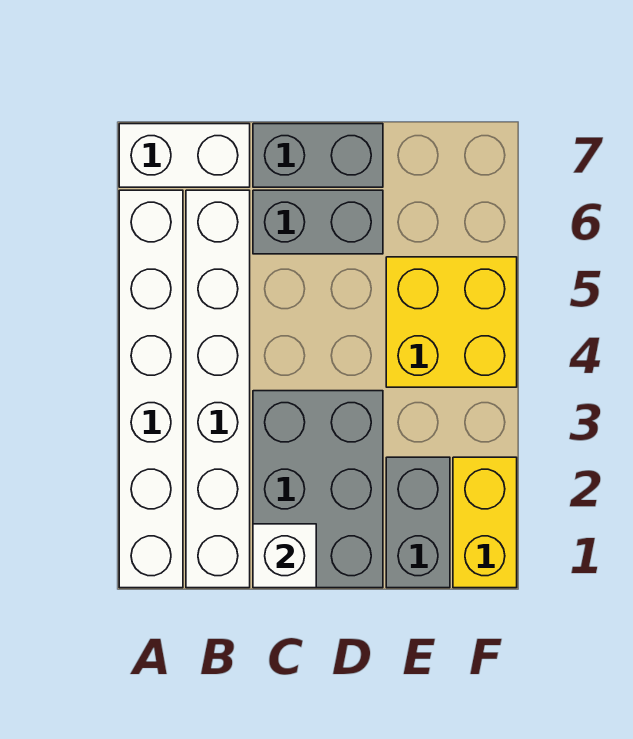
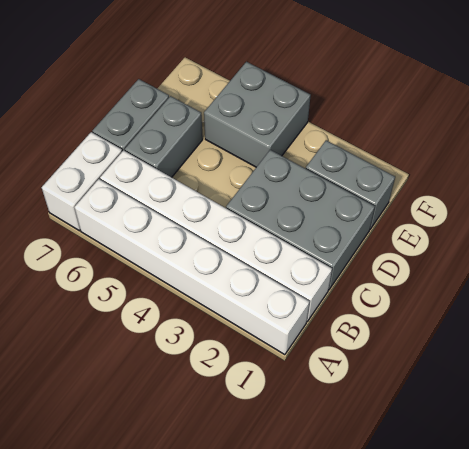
white brick C1 level 2 -> none
yellow brick E4:F5 level 1 -> grey brick E4:F5 level 1
yellow brick F1:F2 level 1 -> none

